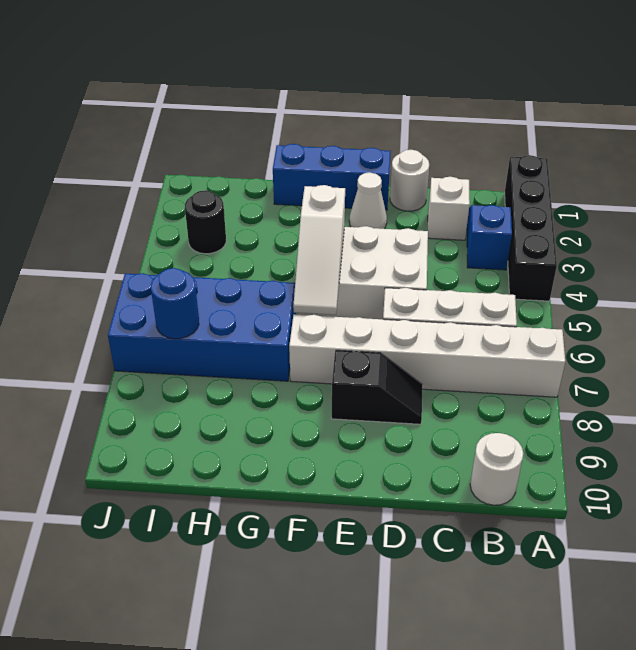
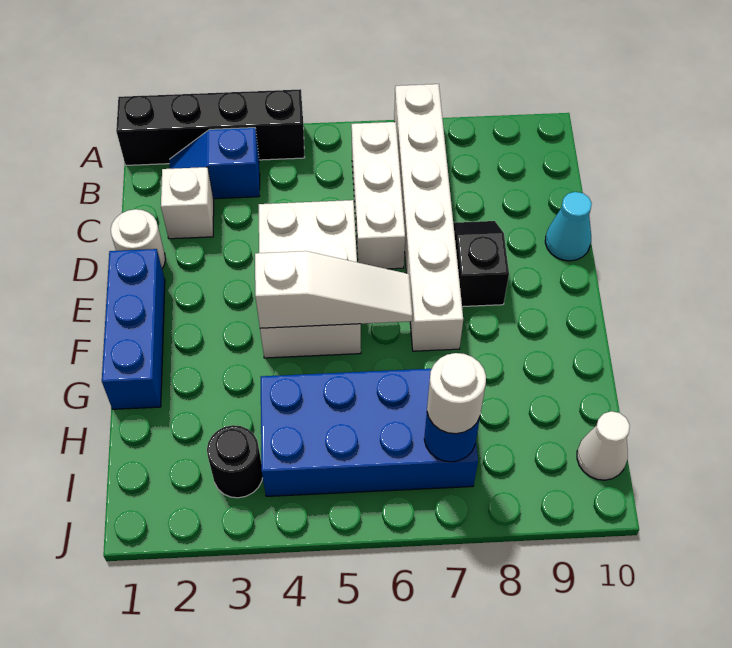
white round brick B10 level 1 -> white round brick I7 level 3
none -> cyan cone D10 level 1
white cone E2 level 1 -> white cone I10 level 1
blue brick G6:J7 level 1 -> blue brick H4:I7 level 1

